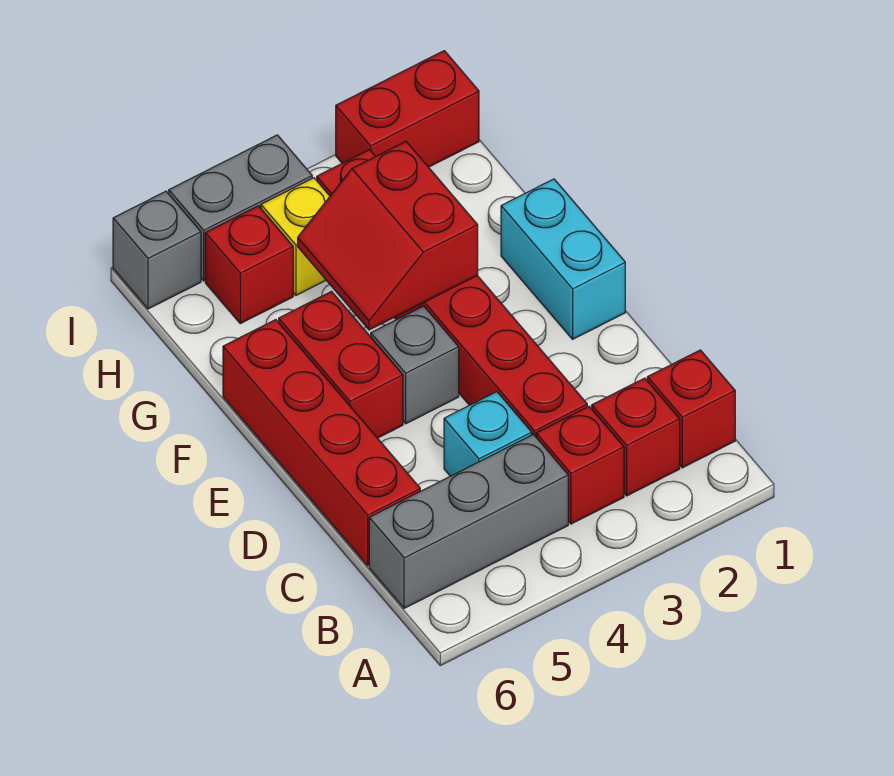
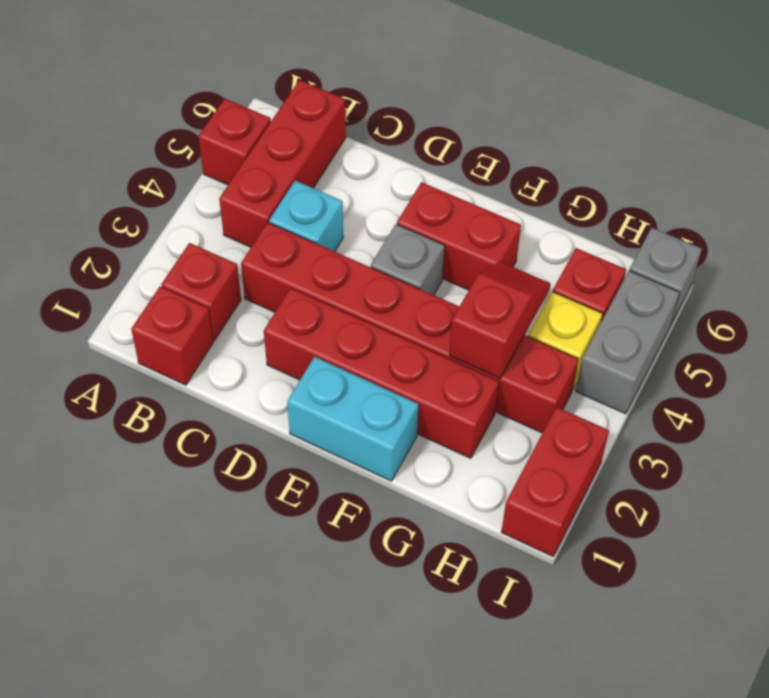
red brick B3 level 1 -> red brick A5 level 1
grey brick B4:B6 level 1 -> red brick B4:B6 level 1
red brick C6:F6 level 1 -> red brick D2:G2 level 1
red slope F3:G4 level 2 top 3 -> red slope G3:G4 level 2 top 3

